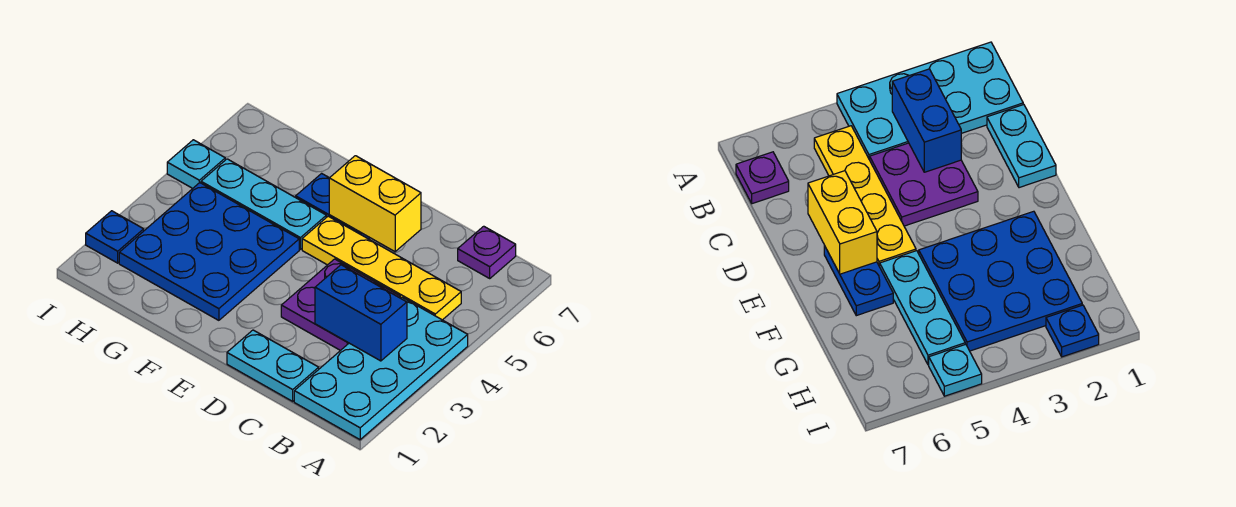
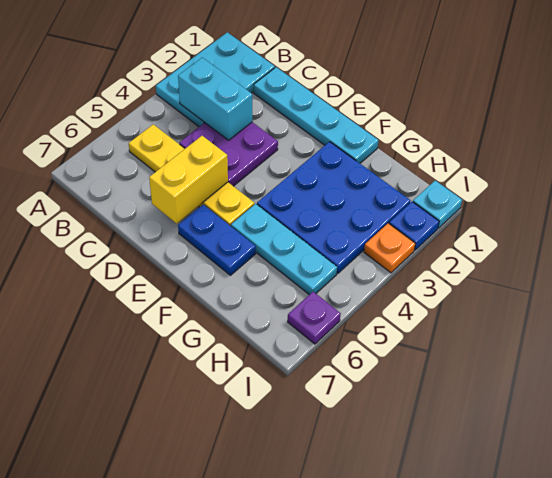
cyan plate A1:B4 level 1 -> cyan plate A1:B3 level 1
blue brick B3:C3 level 2 -> cyan brick B3:C3 level 2
purple plate B7 level 1 -> purple plate I6 level 1
cyan plate C1:D1 level 1 -> cyan plate C1:F1 level 1
yellow brick D6:E6 level 2 -> yellow brick D5:D6 level 2
none -> orange plate I3 level 1
cyan plate I5 level 1 -> cyan plate I1 level 1

